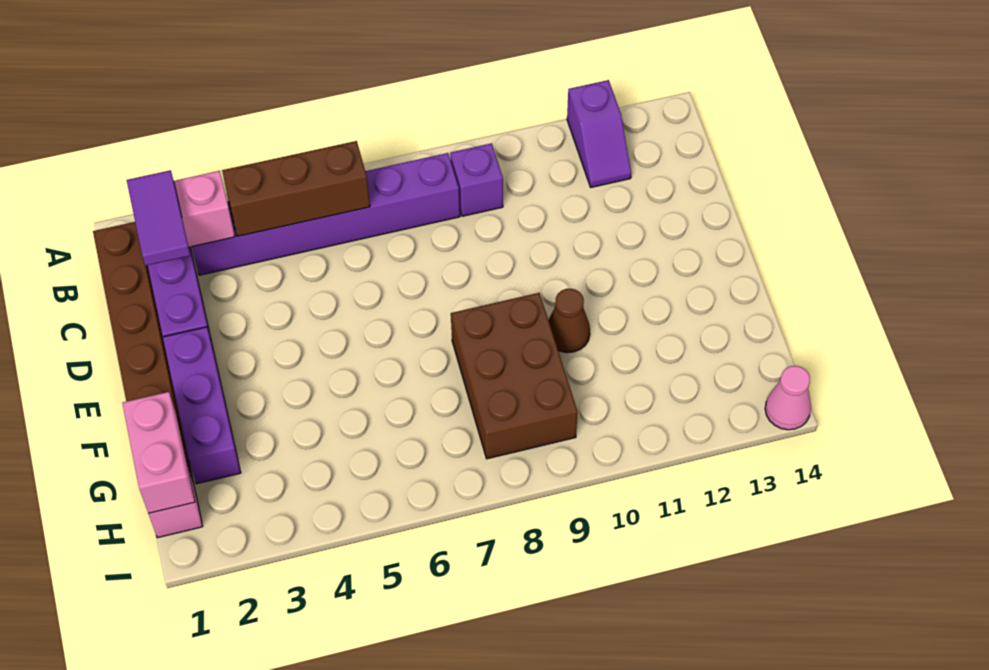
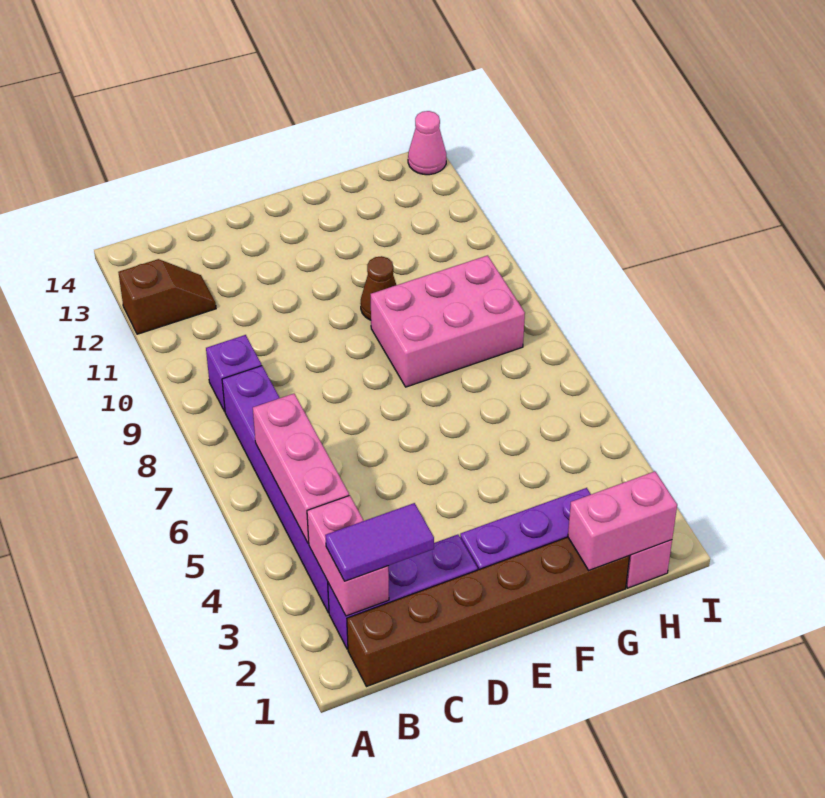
purple slope A12:B12 level 1 top A -> brown slope A12:B12 level 1 top A
brown brick B4:B6 level 2 -> pink brick B4:B6 level 2
brown brick F8:H9 level 1 -> pink brick F8:H9 level 1

